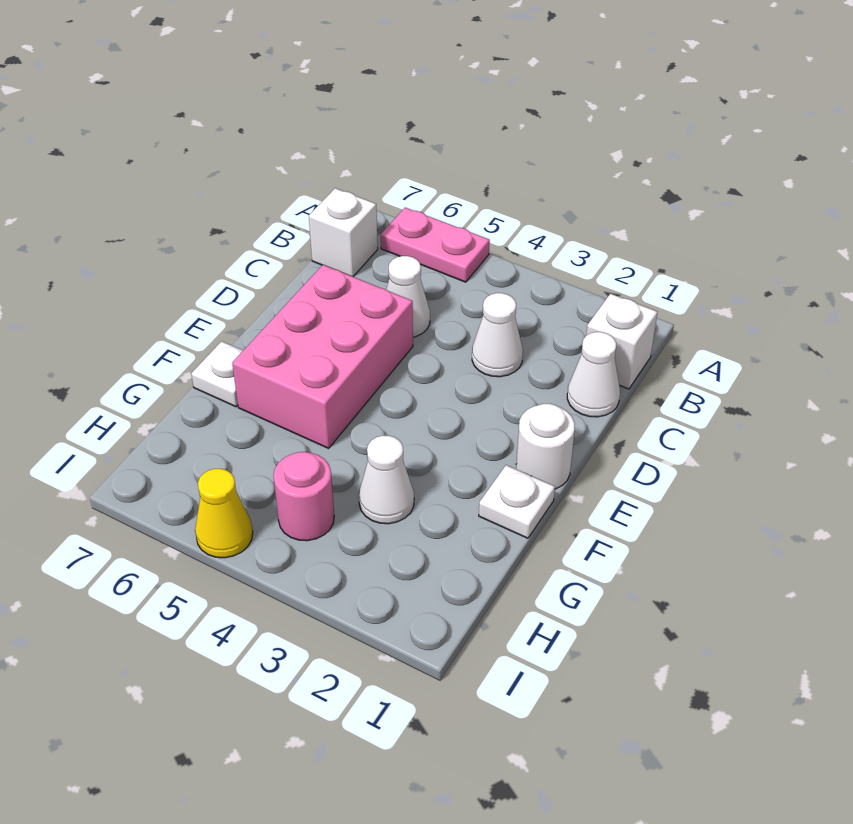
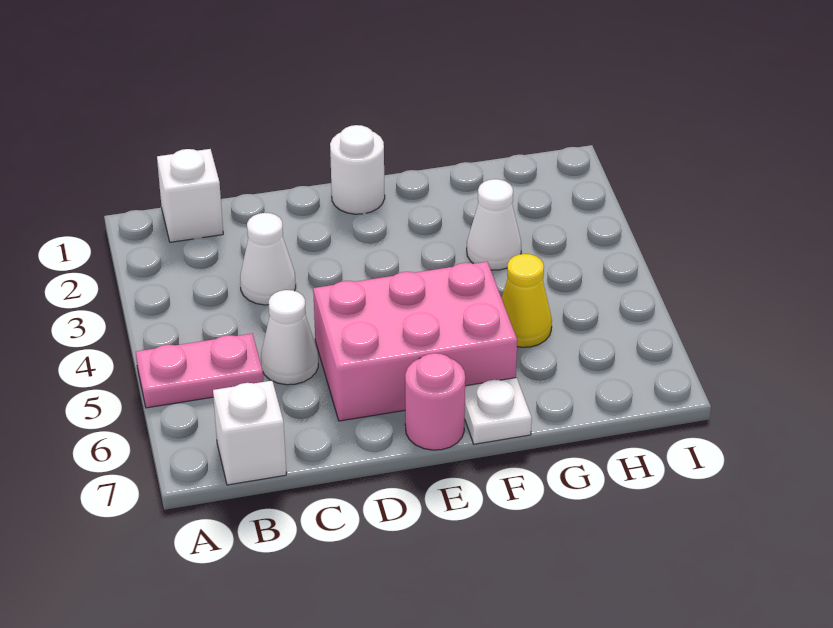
pink plate A5:A6 level 1 -> pink plate A5:B5 level 1
white cone C1 level 1 -> none
white plate F1 level 1 -> none
pink round brick H4 level 1 -> pink round brick E7 level 1
yellow cone I5 level 1 -> yellow cone G5 level 1

